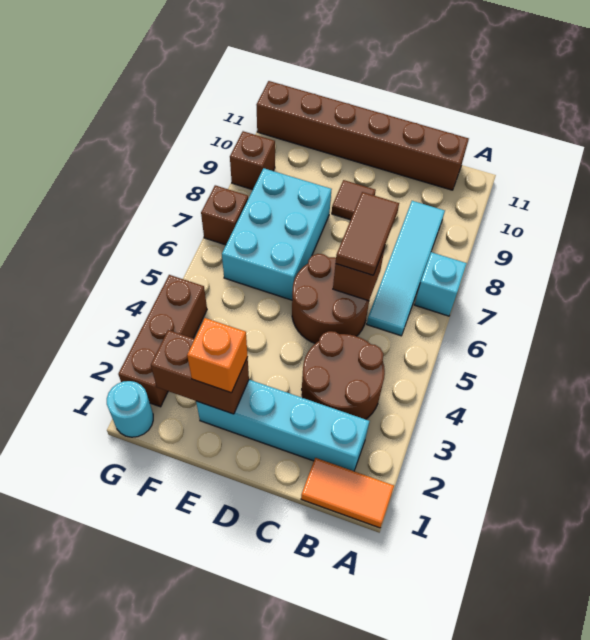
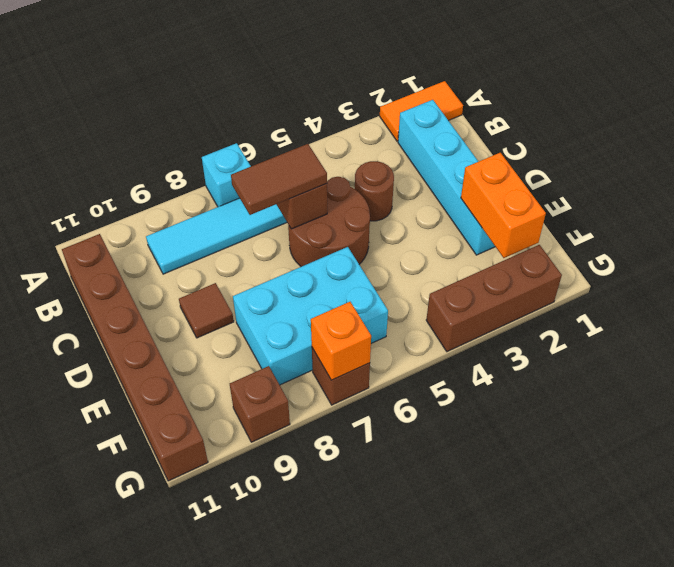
orange tile A1:B1 level 1 -> orange tile A1:A2 level 1
brown round brick B3:C4 level 1 -> brown round brick C4 level 1
brown brick E2:F2 level 2 -> orange brick E2:F2 level 2
orange brick E2 level 3 -> orange brick G7 level 2
cyan round brick G1 level 1 -> none

